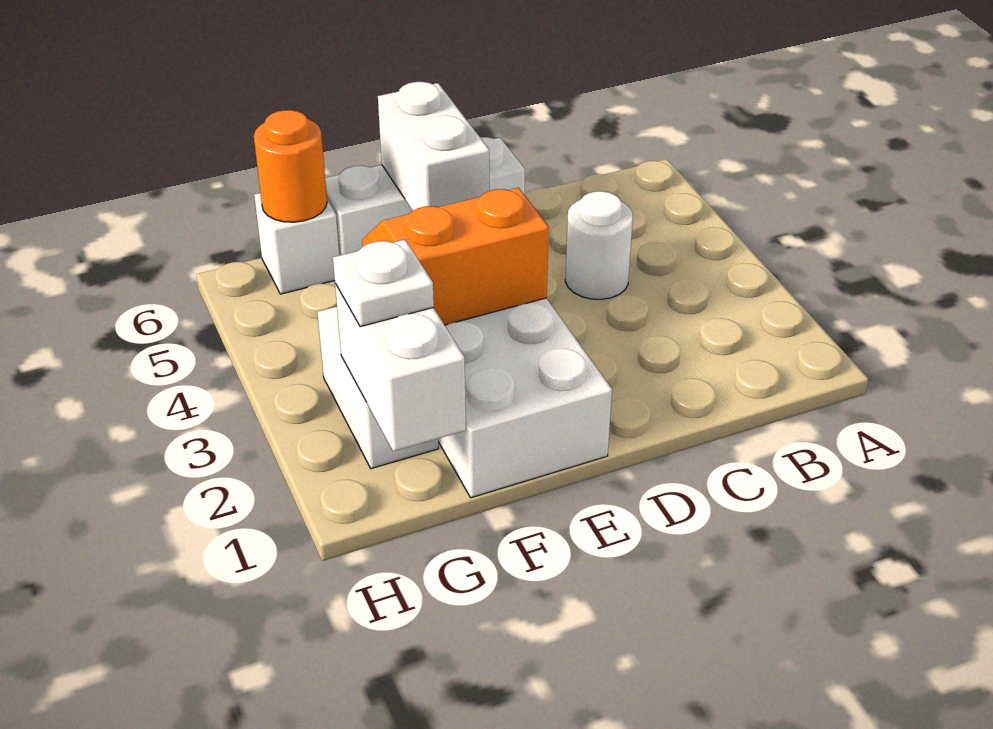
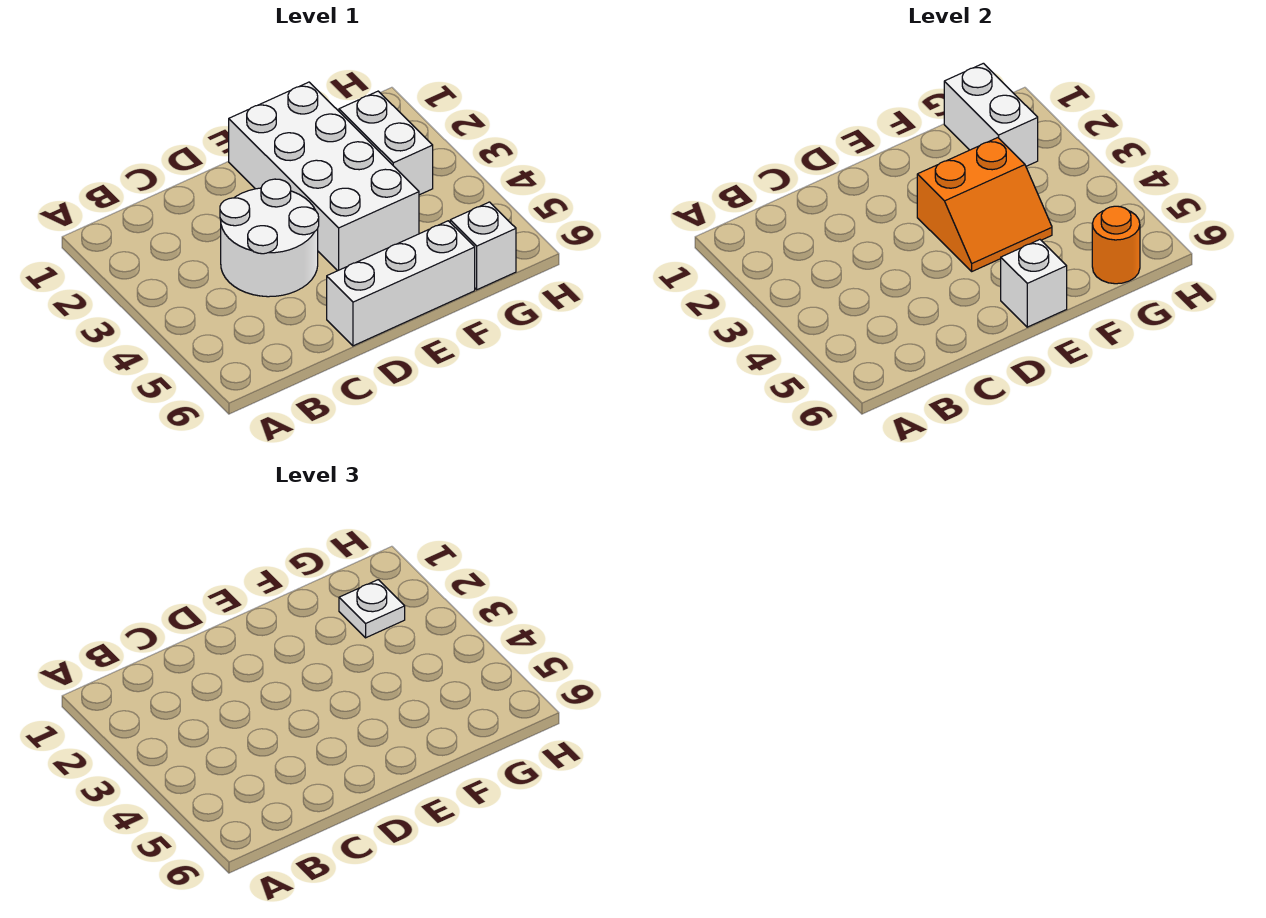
white round brick C4 level 1 -> white round brick C3:D4 level 1
white brick E5:E6 level 2 -> white brick E6 level 2

